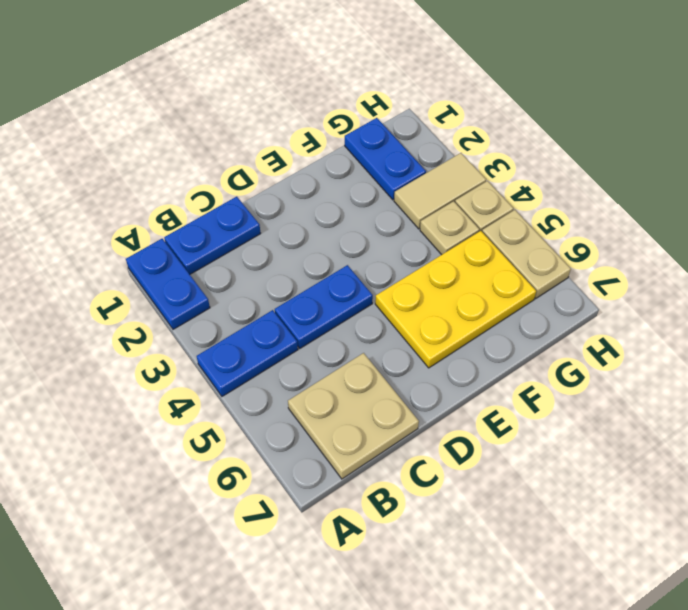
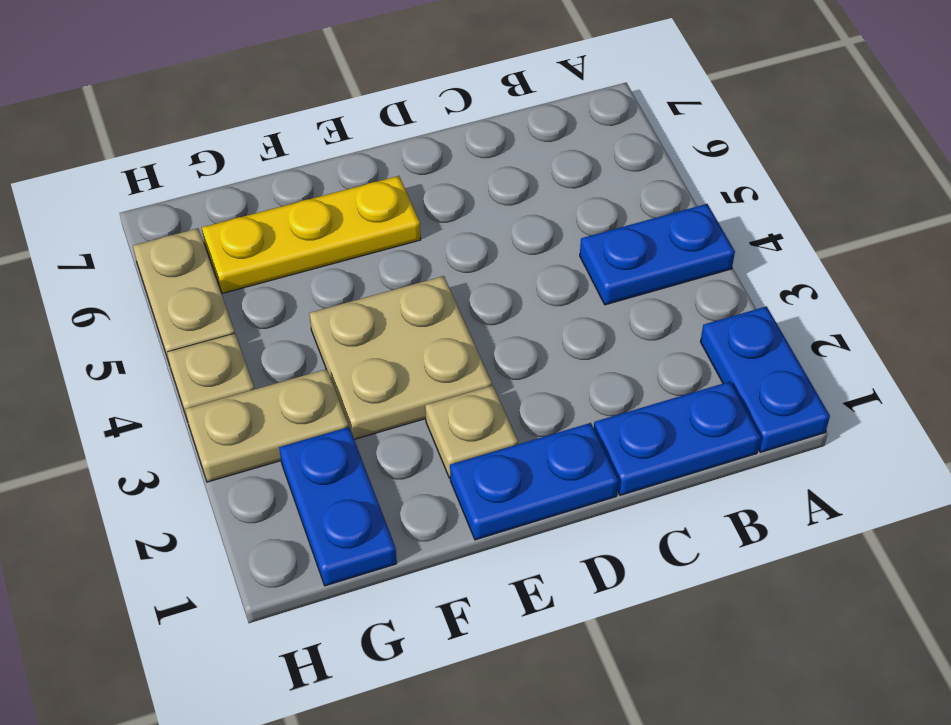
tan plate B6:C7 level 1 -> tan plate E3:F4 level 1
blue plate C4:D4 level 1 -> blue plate D1:E1 level 1
yellow plate E5:G6 level 1 -> yellow plate E6:G6 level 1
tan tile G3:H3 level 1 -> tan plate G3:H3 level 1
tan plate G4 level 1 -> tan plate E2 level 1

